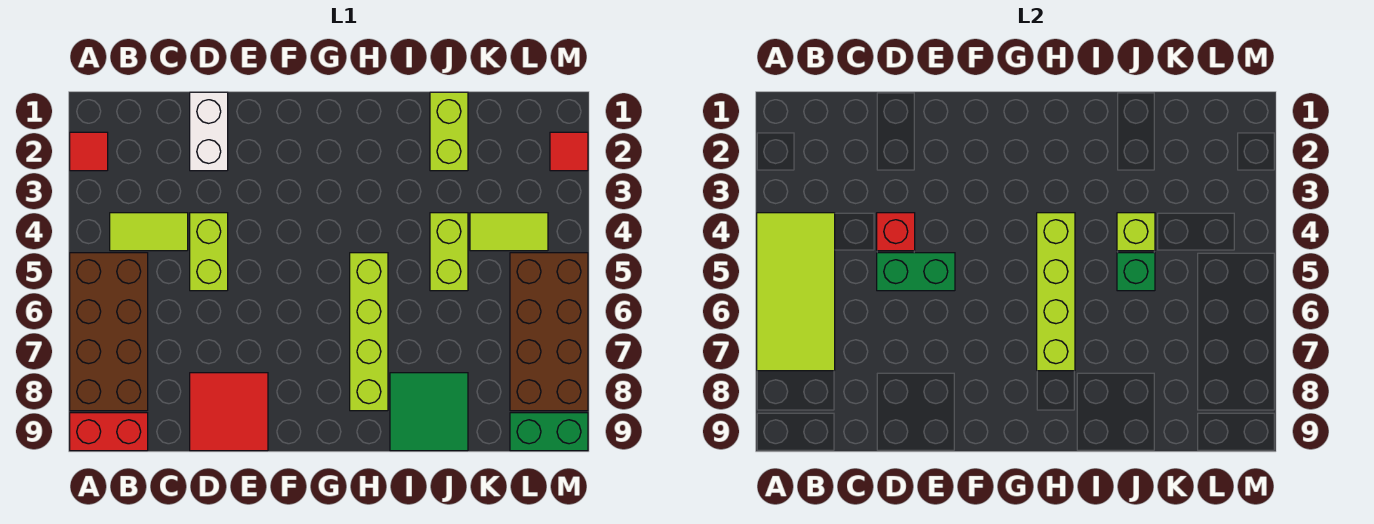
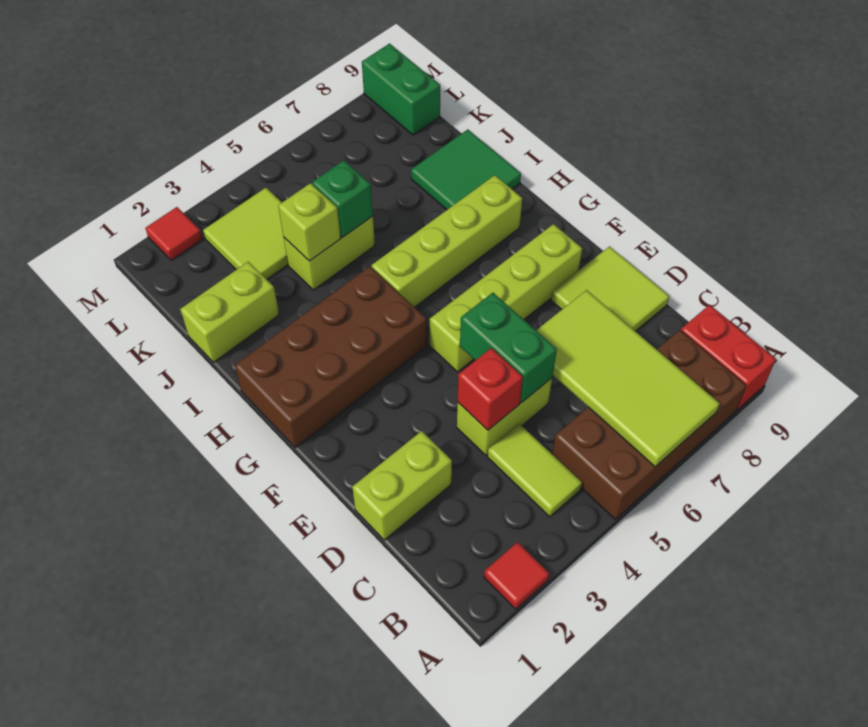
lime tile A4:B7 level 2 -> lime tile A6:D7 level 2
white brick D1:D2 level 1 -> lime brick D1:D2 level 1
red tile D8:E9 level 1 -> lime tile D8:E9 level 1
lime brick H4:H7 level 2 -> lime brick F5:F8 level 1
lime tile K4:L4 level 1 -> lime tile K3:L4 level 1
brown brick L5:M8 level 1 -> brown brick G1:H4 level 1

